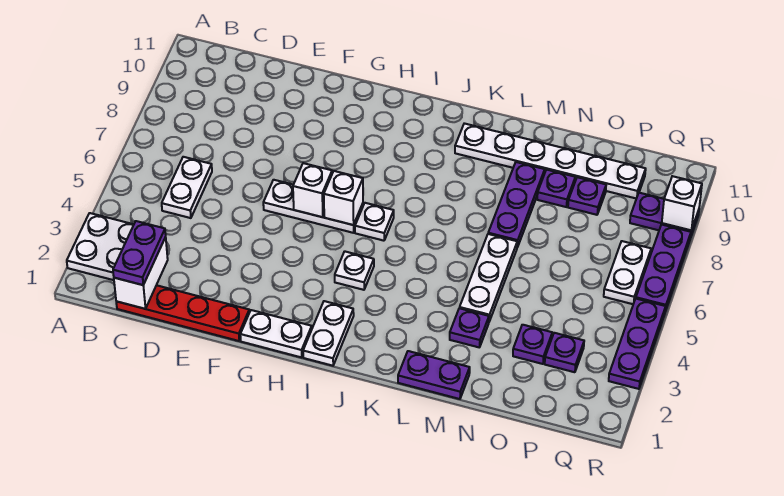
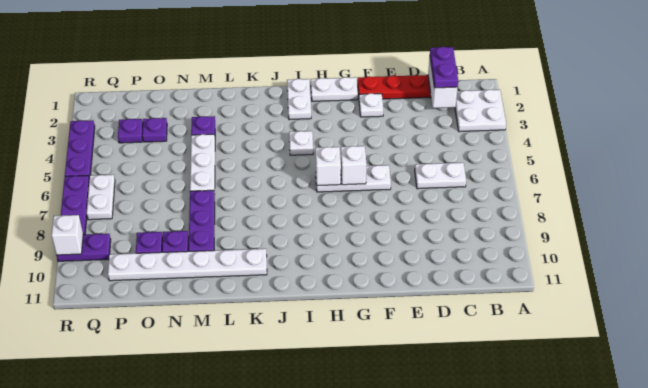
white plate C5:C6 level 1 -> white plate C6:D6 level 1
white plate I6 level 1 -> white plate F2 level 1
purple plate L1:M1 level 1 -> none

